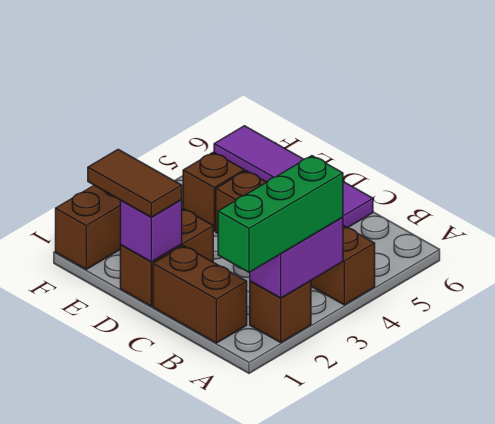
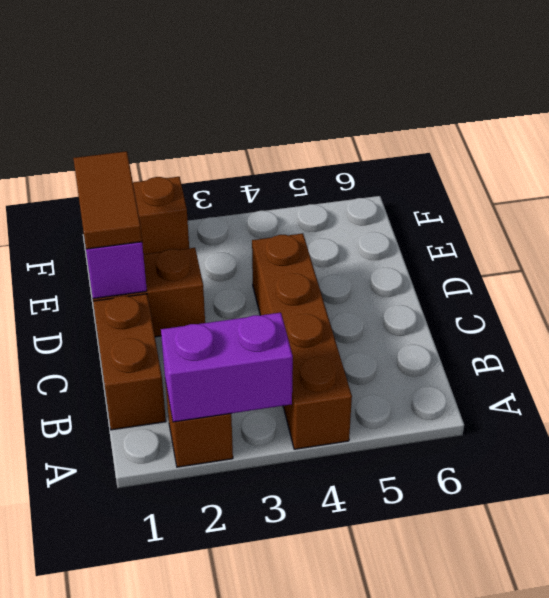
green brick A1:A3 level 3 -> none
purple tile C6:F6 level 1 -> none
brown brick E4 level 1 -> none

